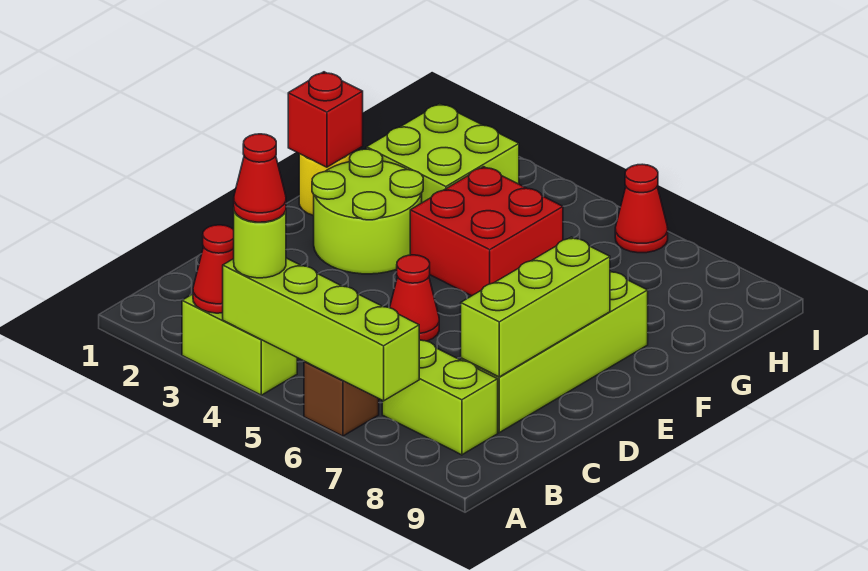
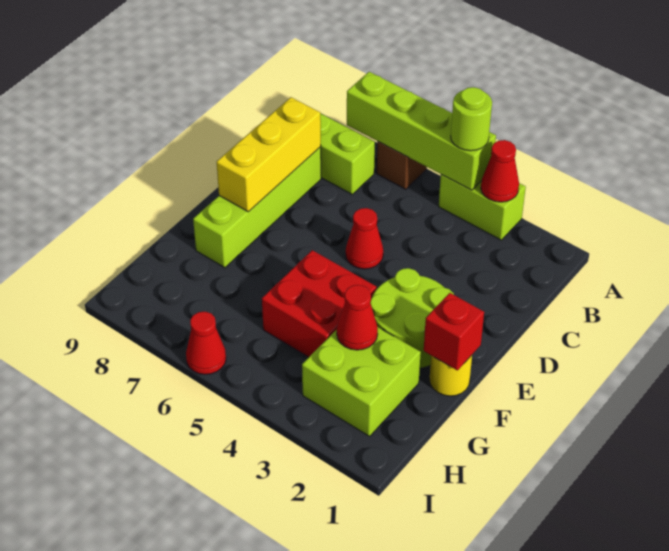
red cone A4 level 4 -> red cone G3 level 2
lime brick C8:E8 level 2 -> yellow brick C8:E8 level 2

